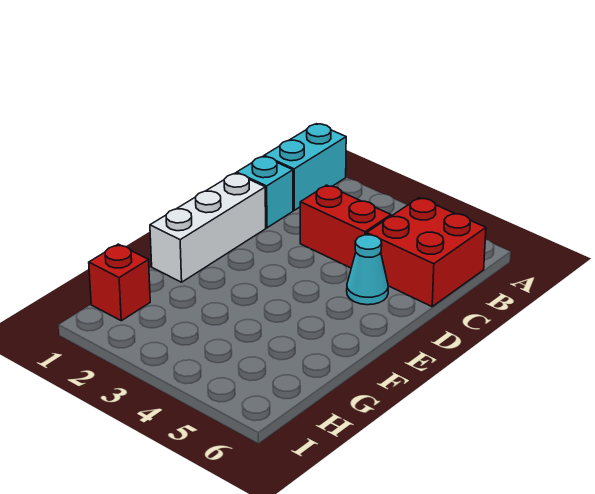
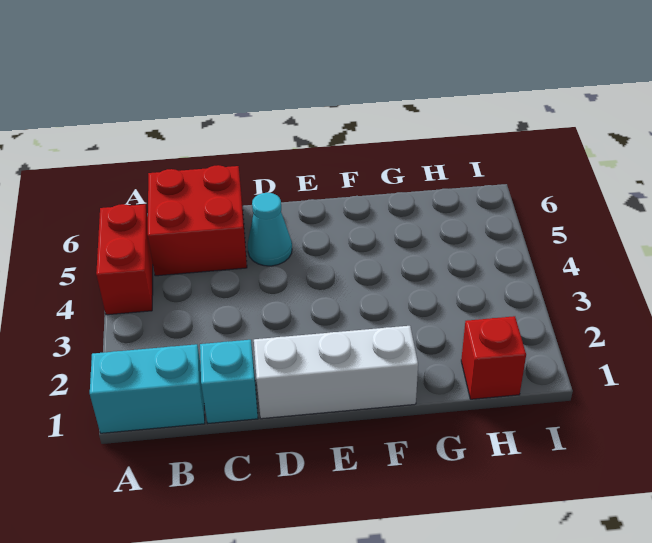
red brick C3:C4 level 1 -> red brick A4:A5 level 1

